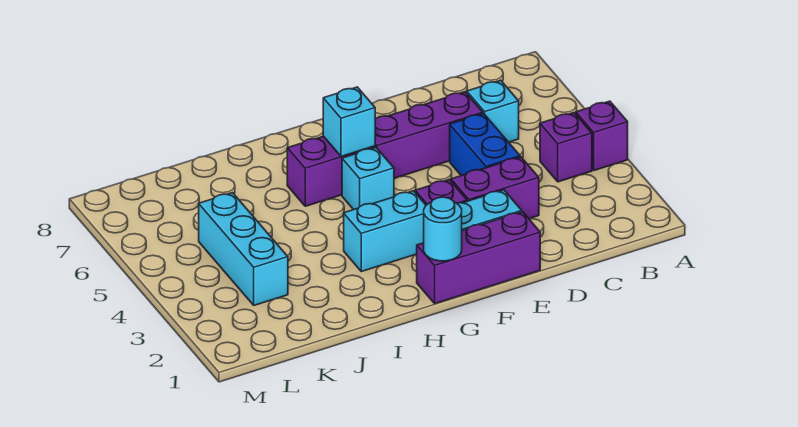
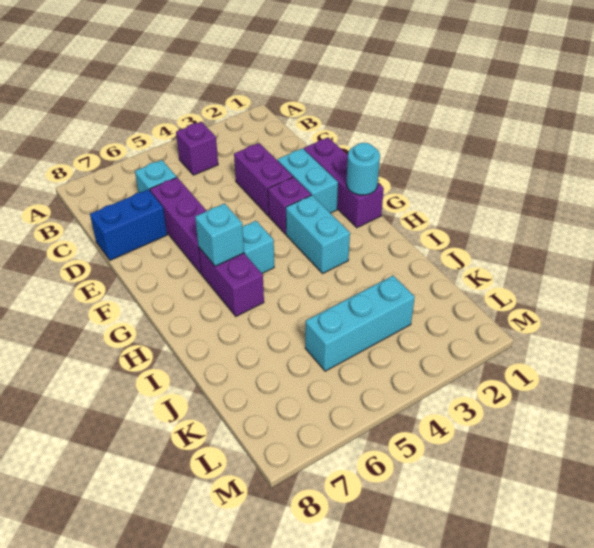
purple brick A4 level 1 -> none
blue brick D4:D5 level 1 -> blue brick D7:D8 level 1

